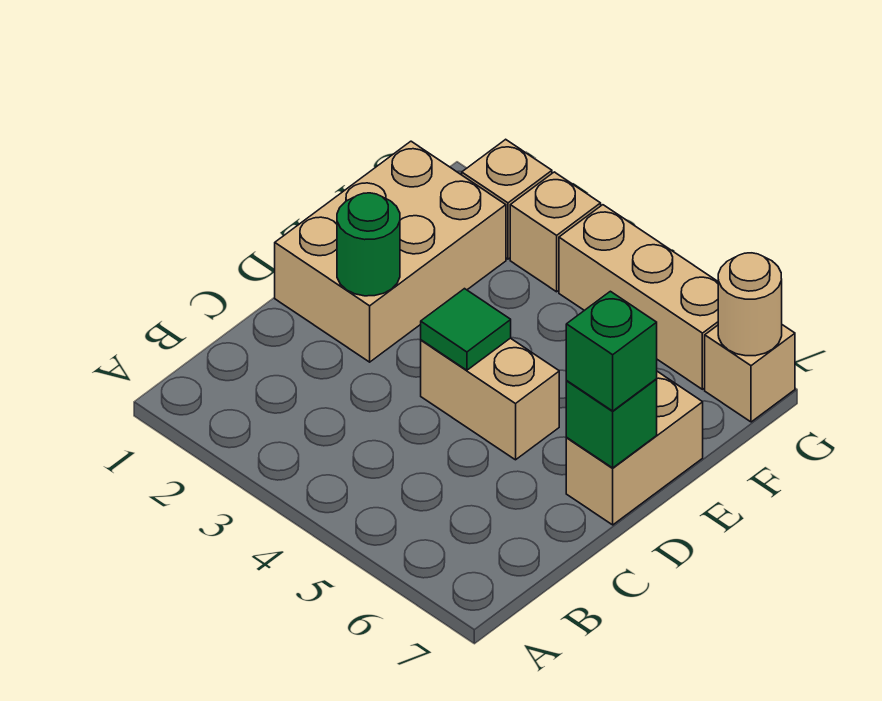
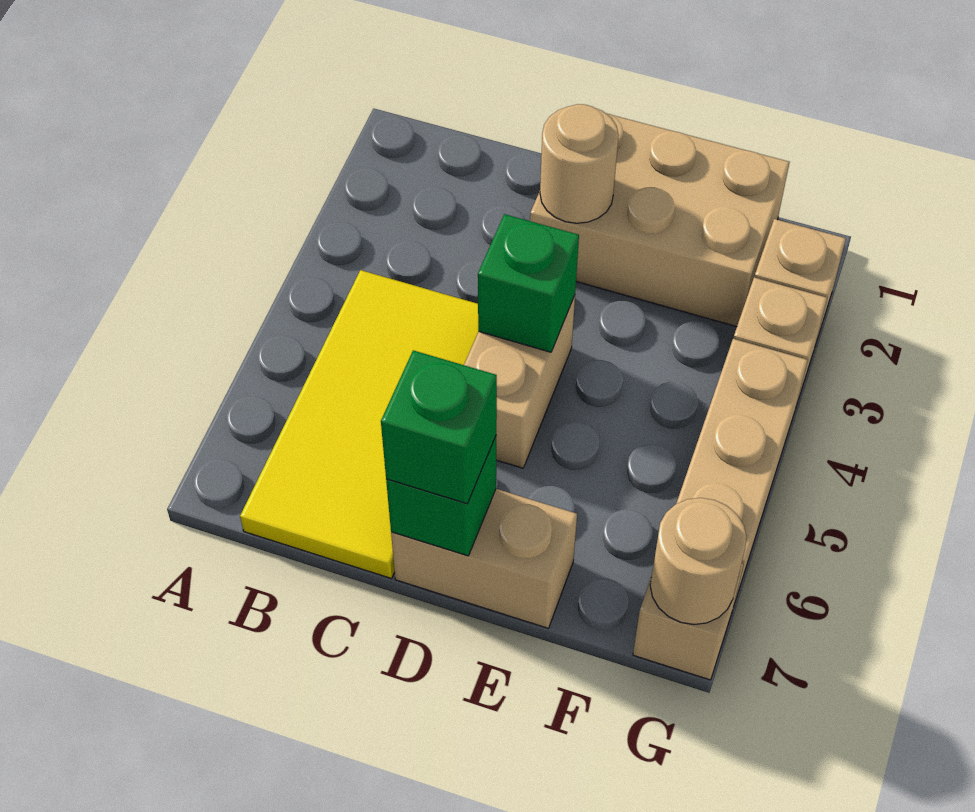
none -> yellow tile B4:C7 level 1
green round brick D2 level 2 -> tan round brick D2 level 2
green tile D4 level 2 -> green brick D4 level 2

